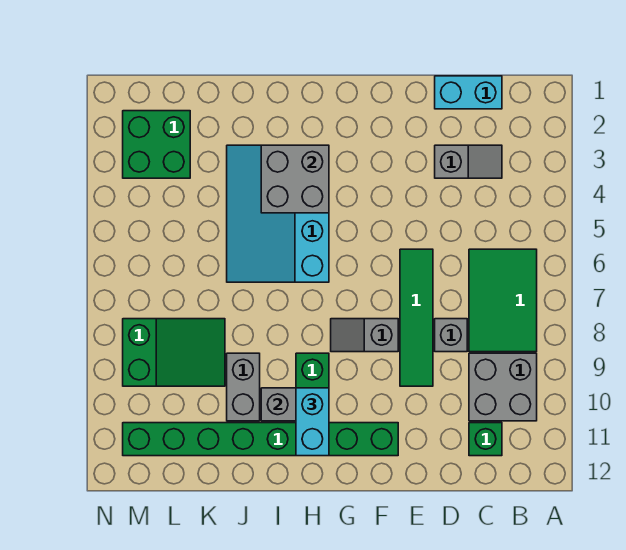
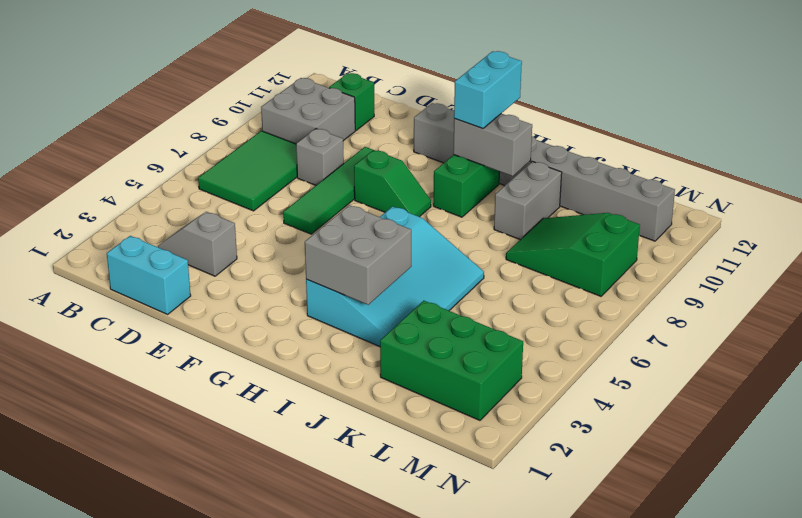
grey slope F8:G8 level 1 top F -> green slope F8:G8 level 1 top F
green brick F11:M11 level 1 -> grey brick F11:M11 level 1
green brick L2:M3 level 1 -> green brick K2:M3 level 1

